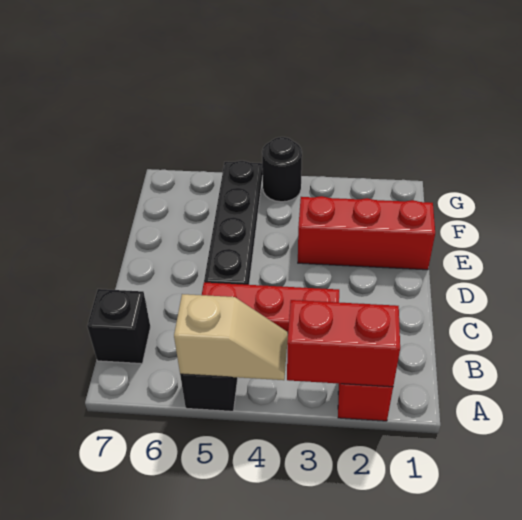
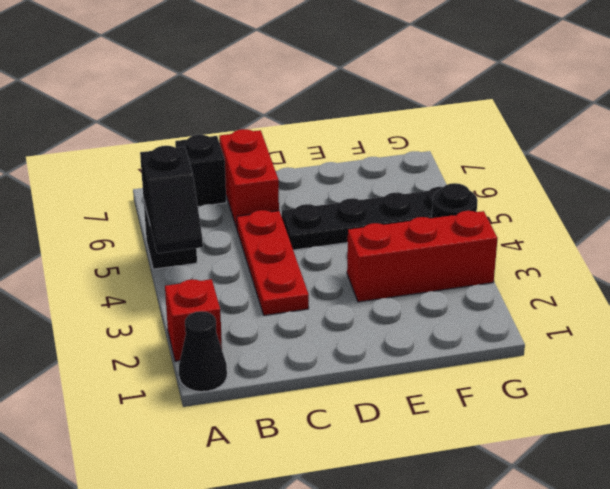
none -> black cone A1 level 1
red brick A2:A3 level 2 -> red brick C6:C7 level 1
tan slope A4:A5 level 2 top 5 -> black slope A4:A5 level 2 top 5
red brick E1:E3 level 1 -> red brick E3:G3 level 1

